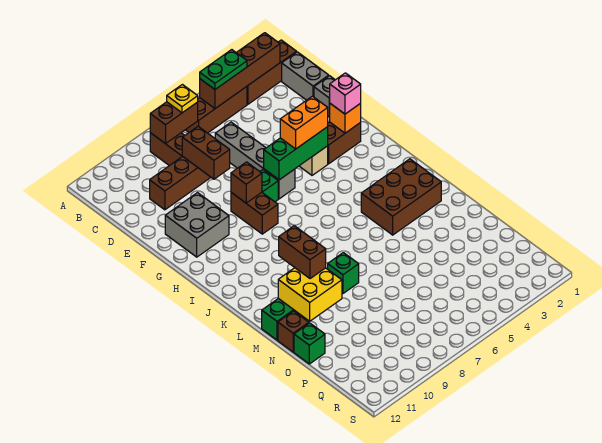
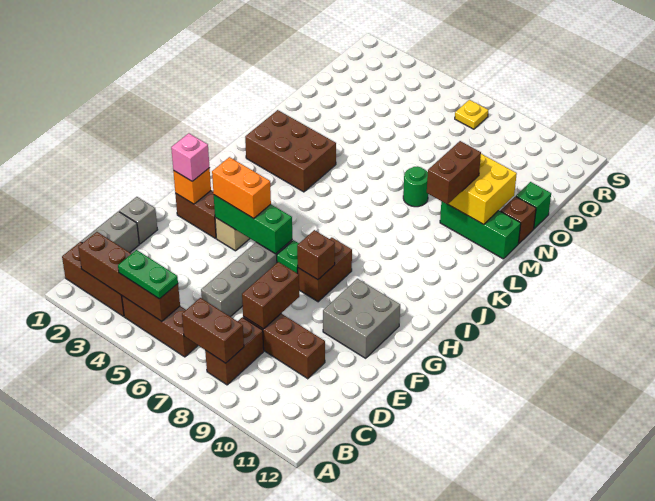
yellow plate B7 level 3 -> yellow plate R7 level 1
green brick M8 level 1 -> green round brick M8 level 1

